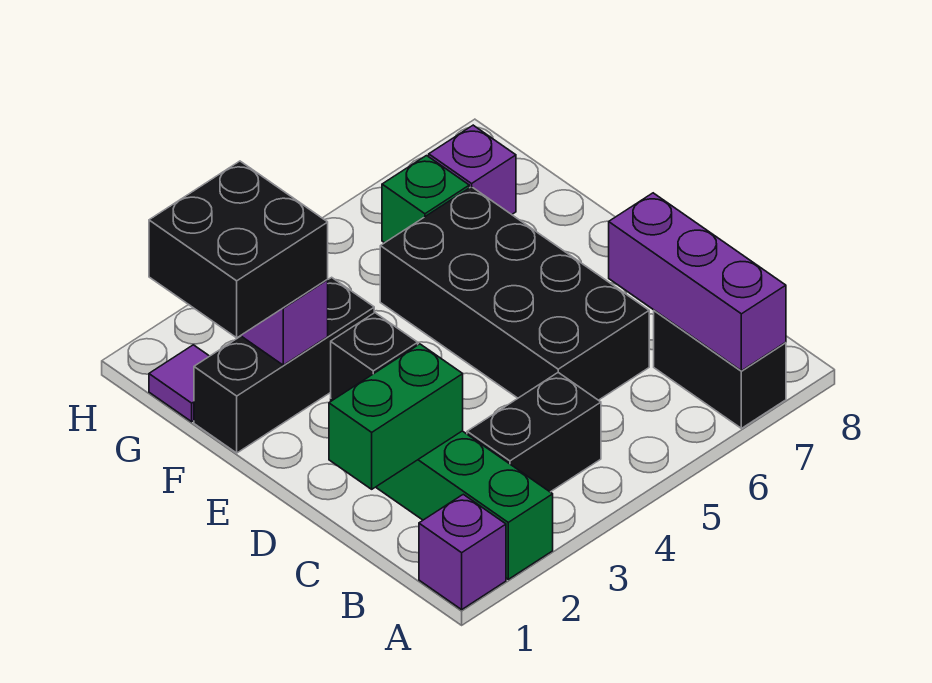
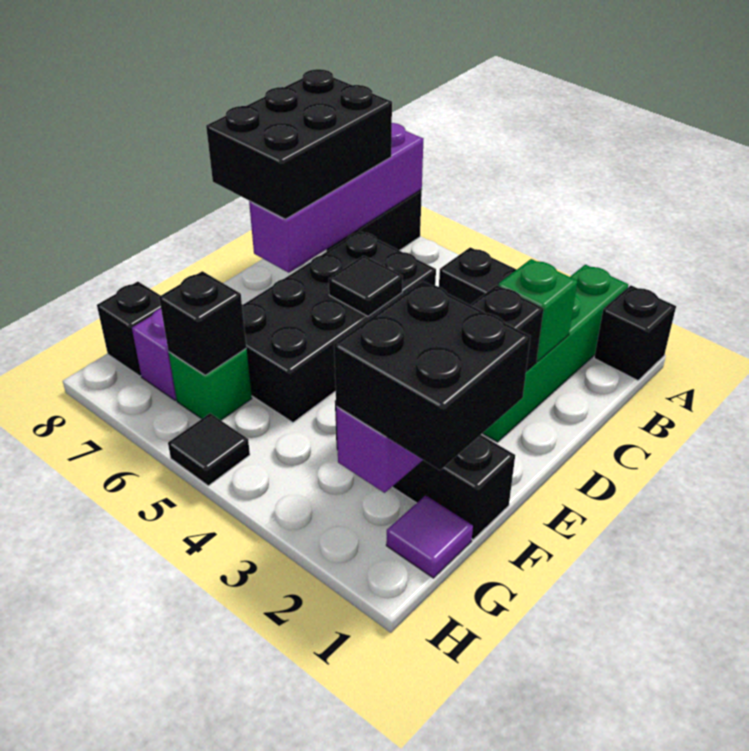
purple brick A1 level 1 -> black brick A1 level 1
purple brick A7:C7 level 2 -> purple brick A7:D7 level 2
none -> black brick B7:D8 level 3
green brick C1:C2 level 2 -> green brick C2 level 2
none -> black tile D5 level 2
none -> black brick G6 level 2
none -> black brick G8 level 1
none -> black tile H5 level 1

